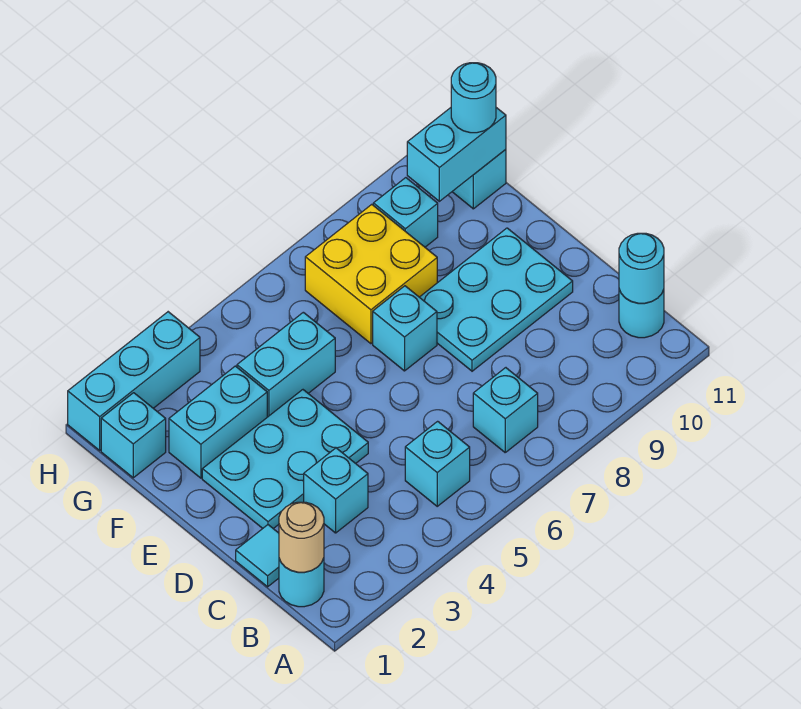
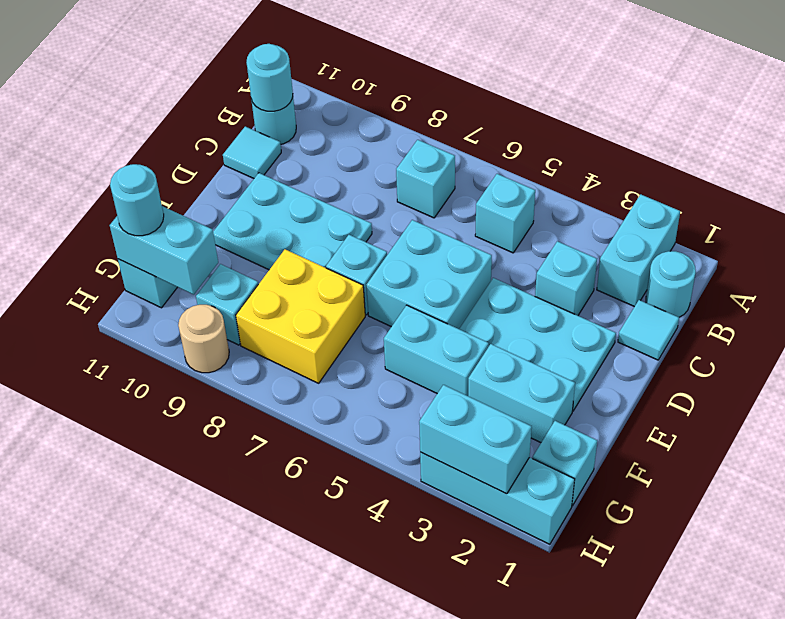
none -> cyan brick A2:B2 level 1
tan round brick B1 level 2 -> tan round brick H9 level 1
none -> cyan tile C11 level 1
none -> cyan brick D5:E6 level 1
none -> cyan brick H2:H3 level 2

